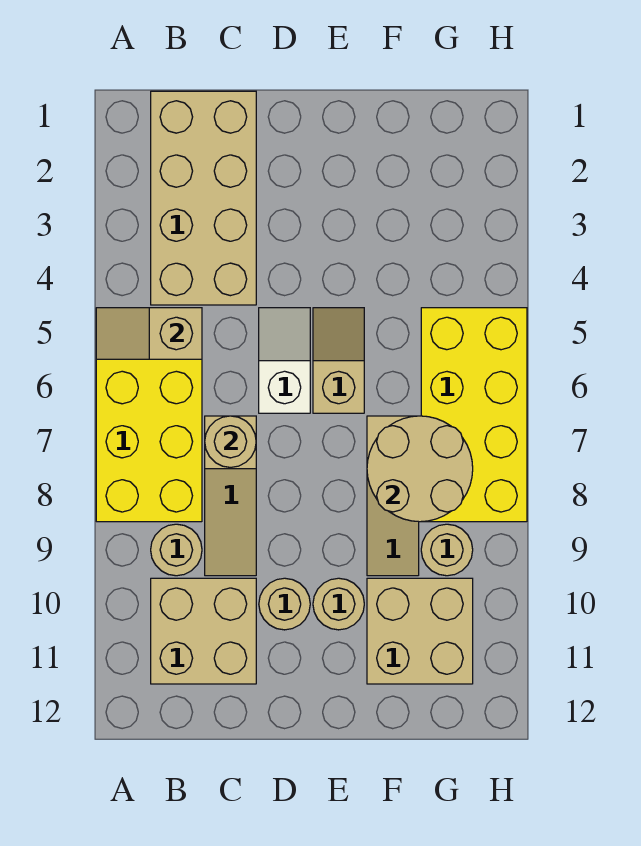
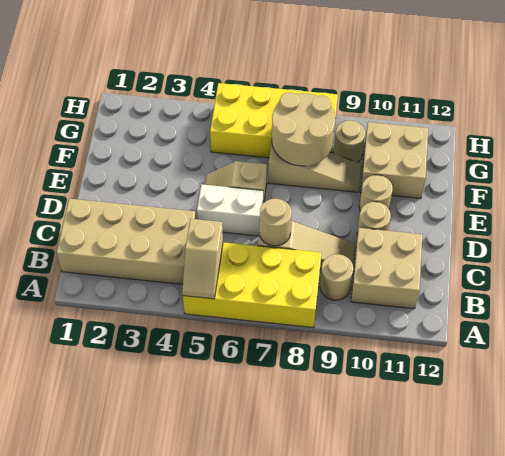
white slope D5:D6 level 1 top 6 -> white brick D5:D6 level 1

